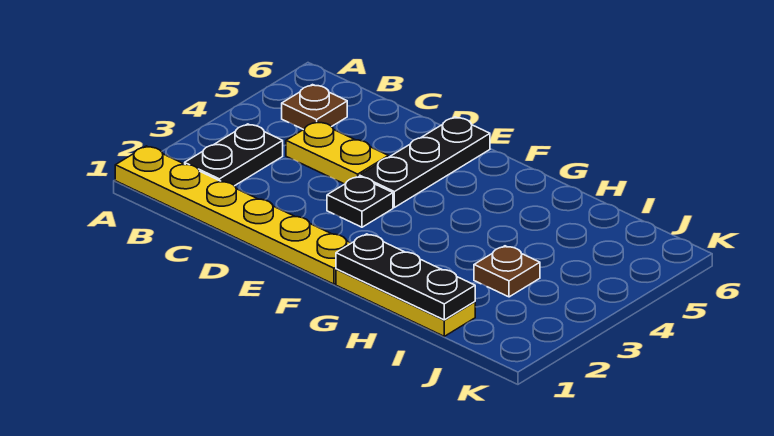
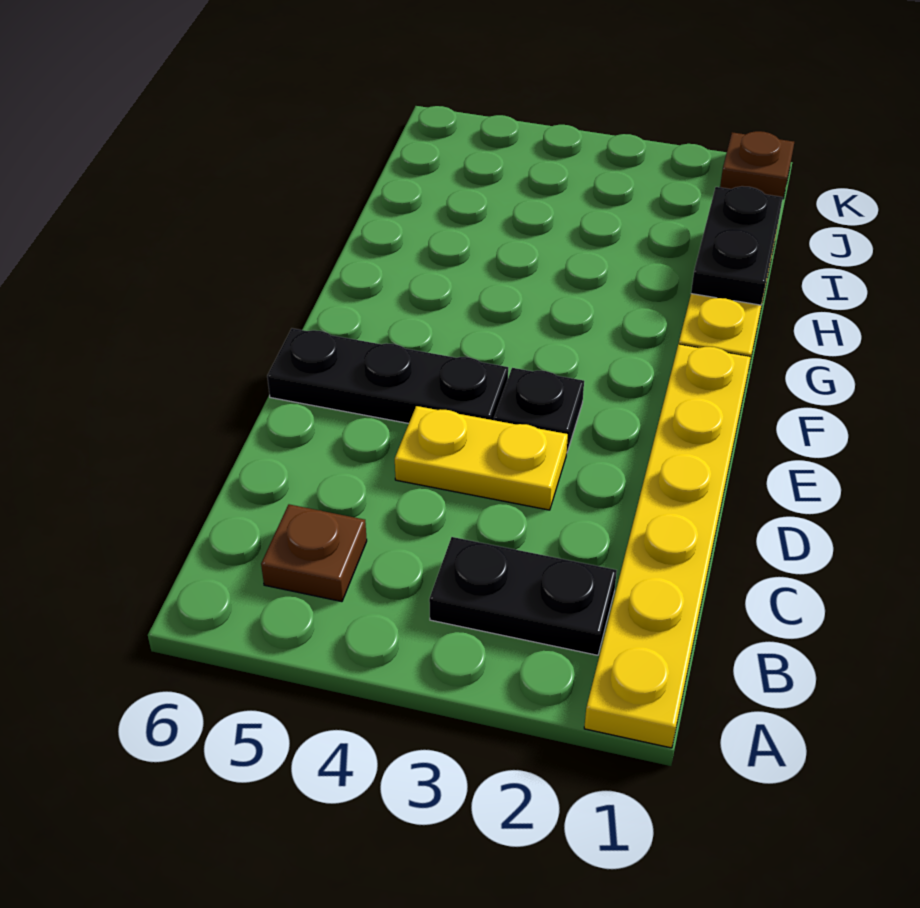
yellow plate C4:D4 level 1 -> yellow plate D3:D4 level 1
black plate G1:I1 level 2 -> black plate H1:I1 level 2
brown plate I3 level 1 -> brown plate K1 level 1

